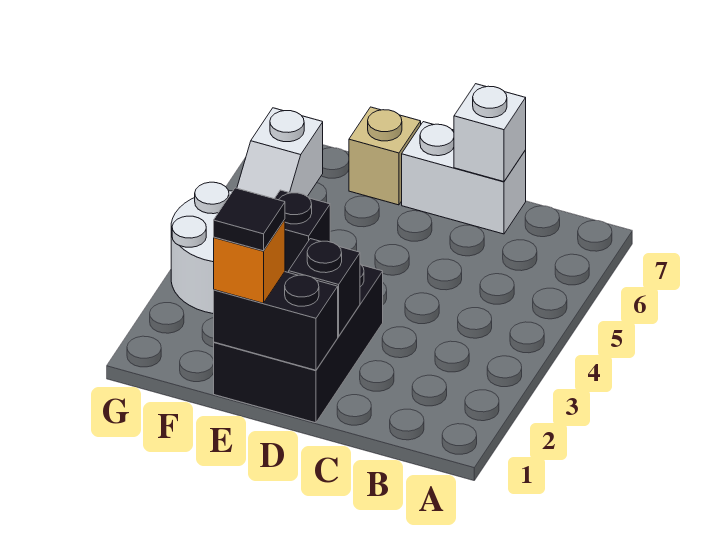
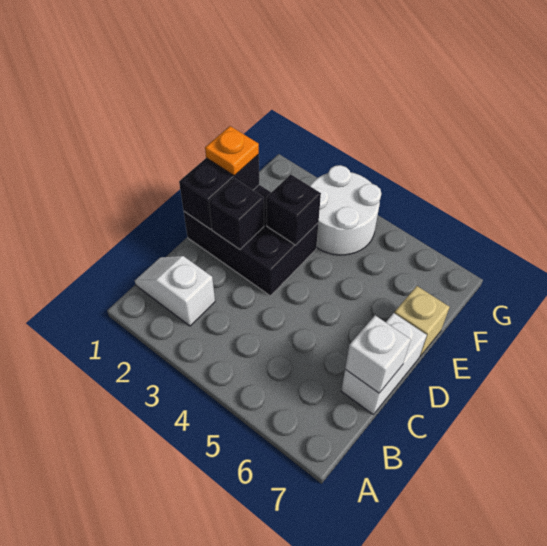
orange brick E1 level 3 -> orange plate E1 level 3
black tile E1 level 4 -> none
white slope F4:F5 level 2 top 5 -> white slope B1:B2 level 1 top 2

